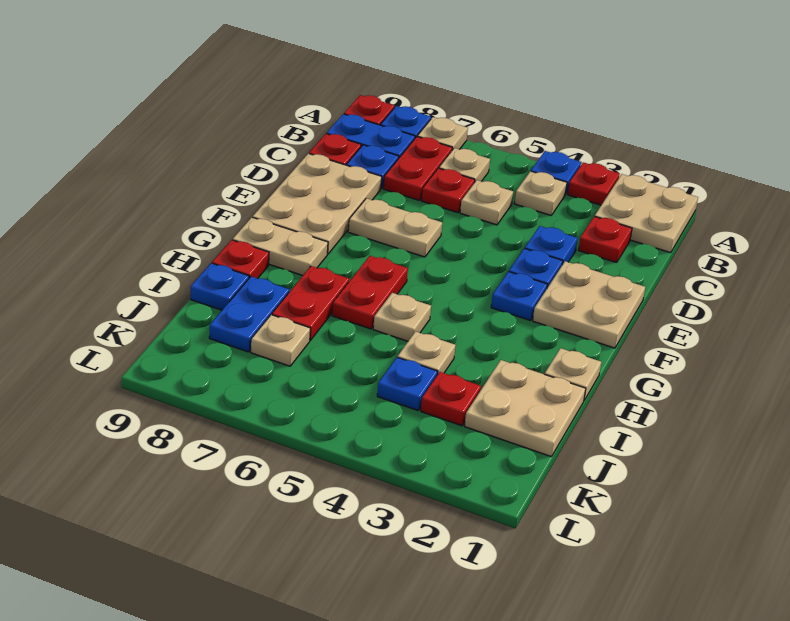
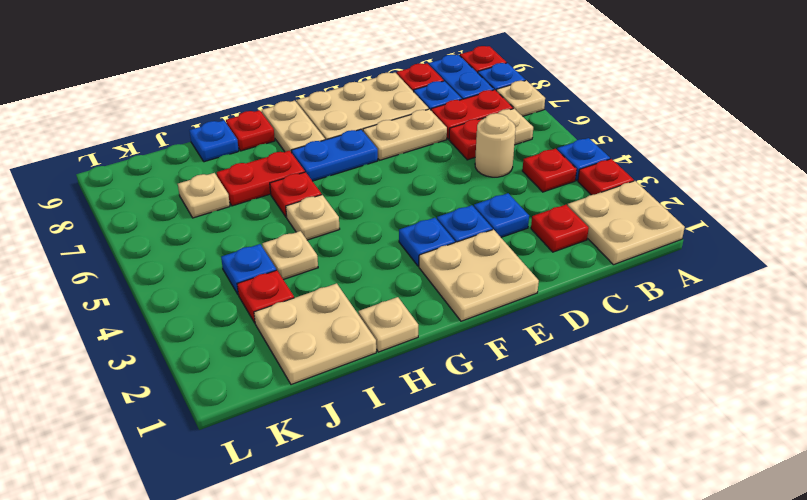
tan plate B4 level 1 -> red plate B4 level 1
tan plate C5 level 1 -> tan round brick C5 level 1
tan plate E6:E7 level 1 -> tan plate D7:E7 level 1
red plate G6:H6 level 1 -> red plate H6 level 1
blue plate I8:J8 level 1 -> blue plate F7:G7 level 1

